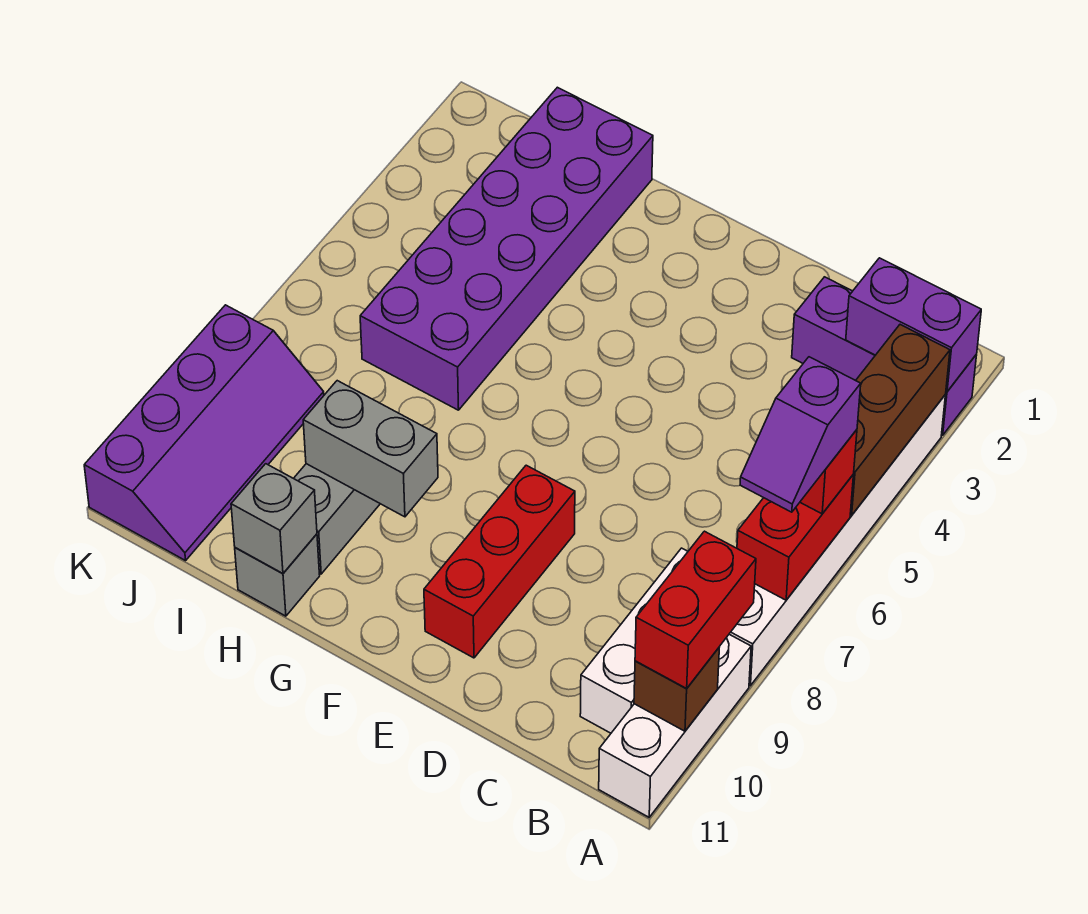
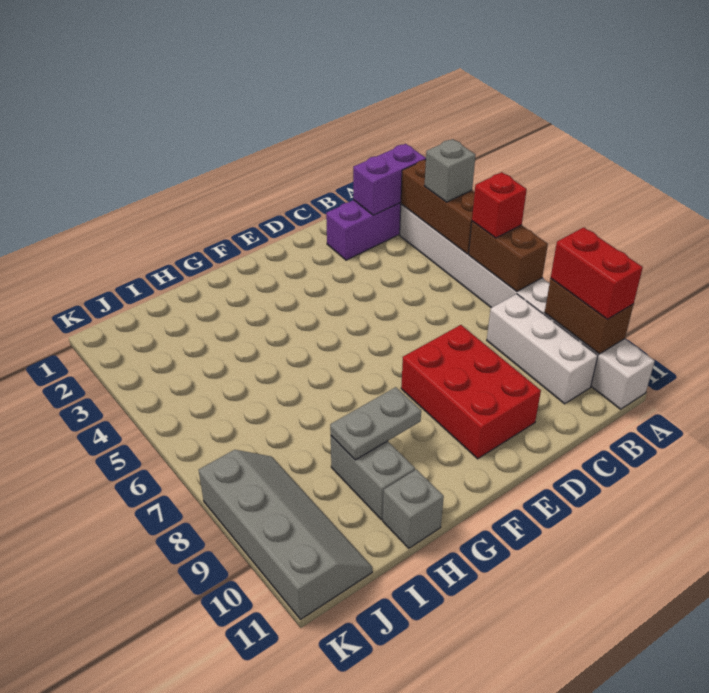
red brick A6:A7 level 2 -> brown brick A6:A7 level 2
purple slope A6:A7 level 4 top 6 -> none
brown brick A10 level 2 -> brown brick A9:A10 level 2
red brick E8:E10 level 1 -> red brick D8:E10 level 1
grey brick G9:H9 level 2 -> grey plate G9:H9 level 2
purple brick H1:I6 level 1 -> none
grey brick H11 level 2 -> grey brick A4 level 3
purple slope J8:K11 level 1 top K -> grey slope J8:K11 level 1 top K

